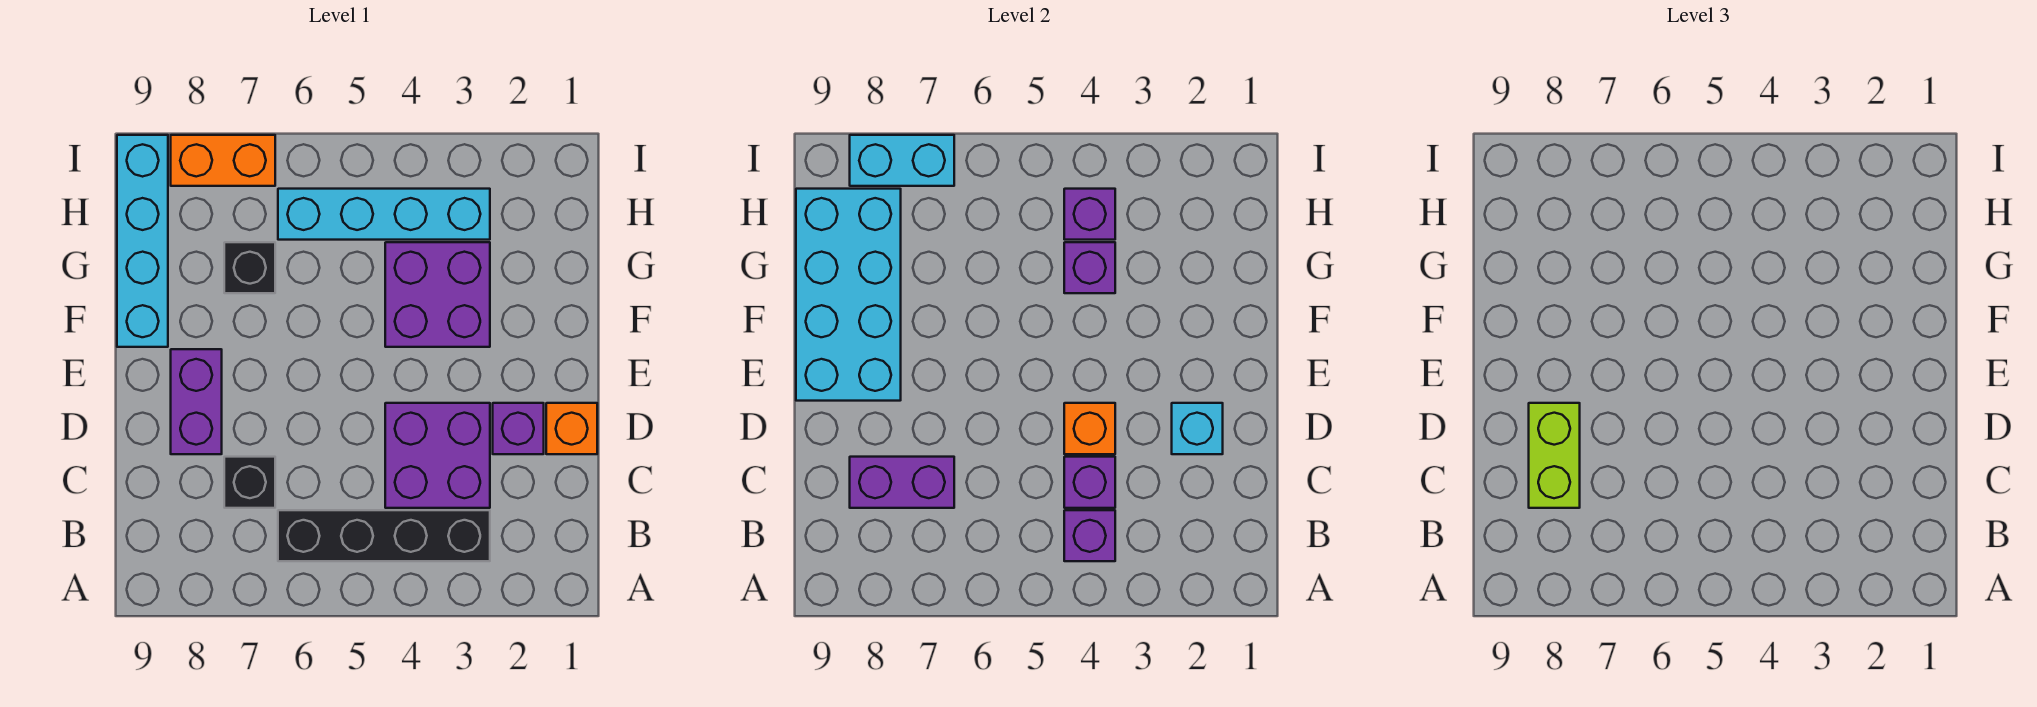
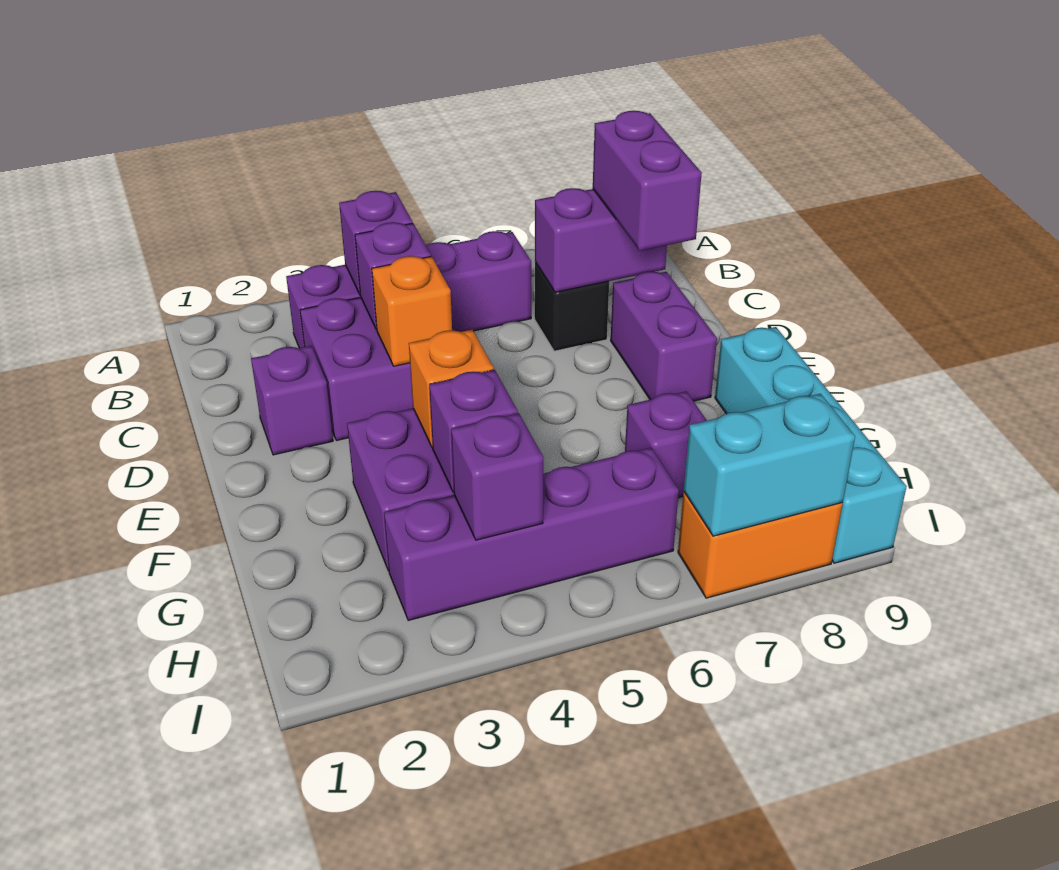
black brick B3:B6 level 1 -> purple brick B3:B6 level 1
lime brick C8:D8 level 3 -> purple brick C8:D8 level 3
orange brick D1 level 1 -> orange brick F4 level 2
cyan brick D2 level 2 -> none
cyan brick E8:H9 level 2 -> none
black brick G7 level 1 -> purple brick G7 level 1
cyan brick H3:H6 level 1 -> purple brick H3:H6 level 1

